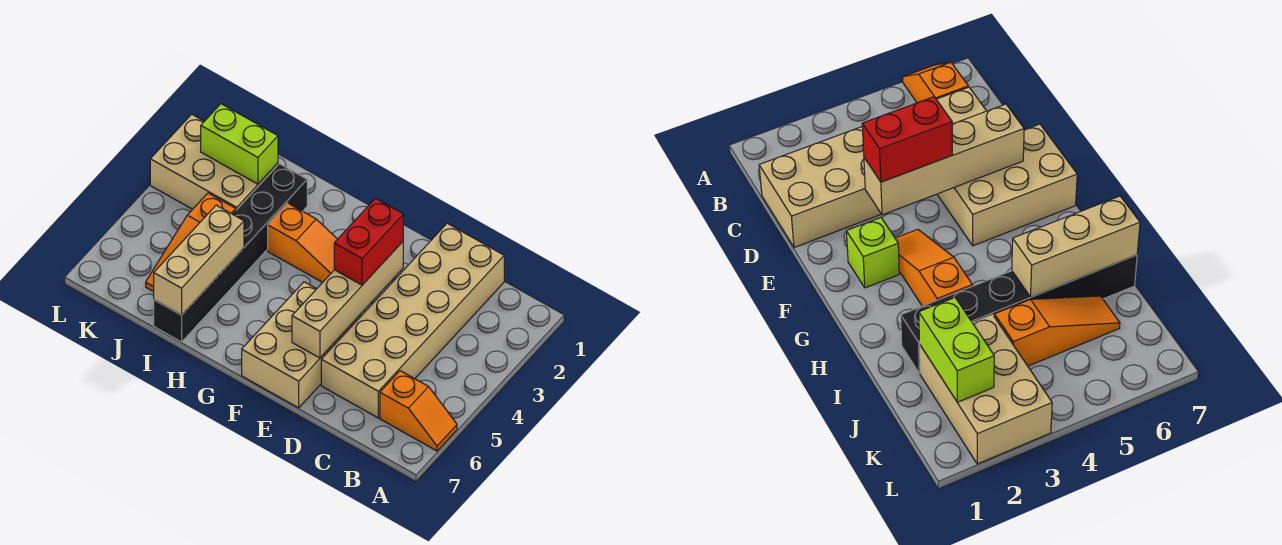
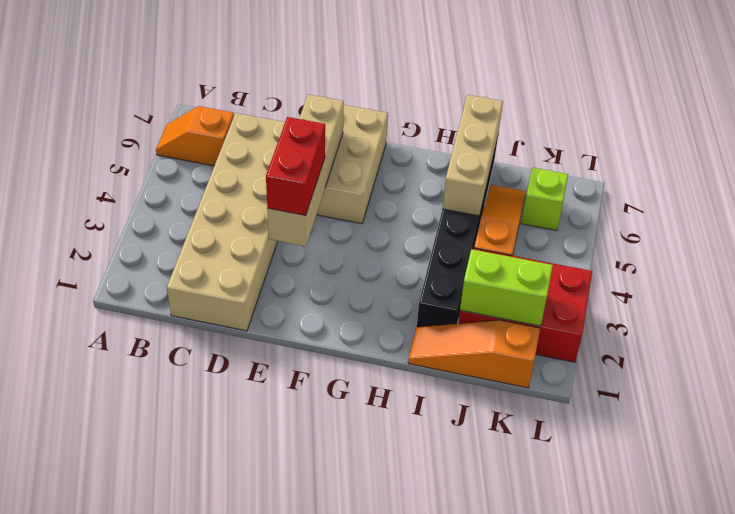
lime brick F2 level 1 -> lime brick K6 level 1
orange slope F3:H3 level 1 top H -> orange slope I1:K1 level 1 top K
tan brick J2:L3 level 1 -> red brick J2:L3 level 1

